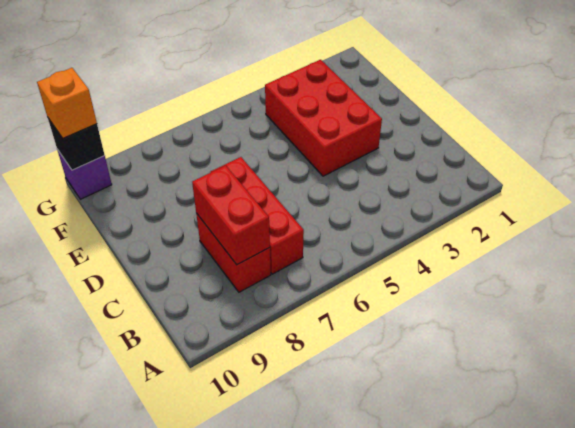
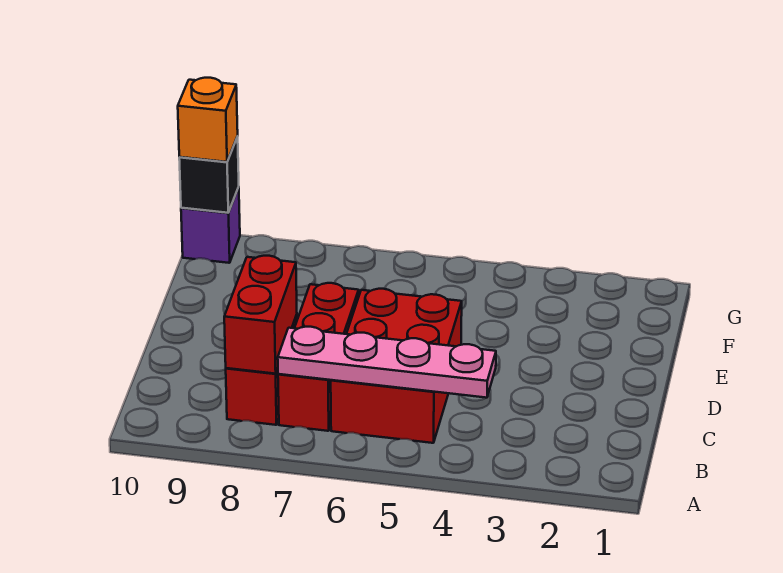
none -> pink plate B4:B7 level 2
red brick D3:F4 level 1 -> red brick B5:D6 level 1

